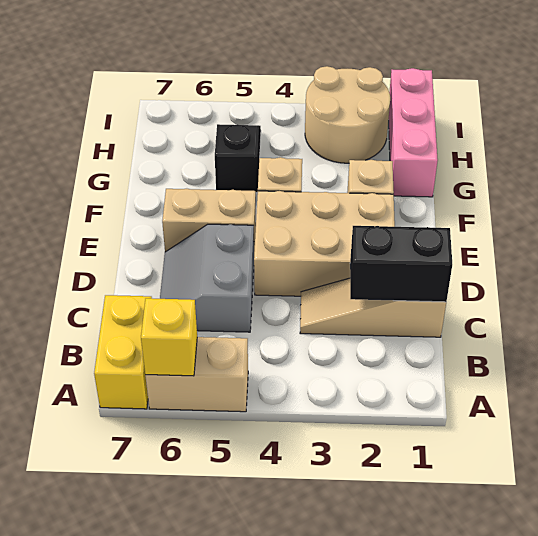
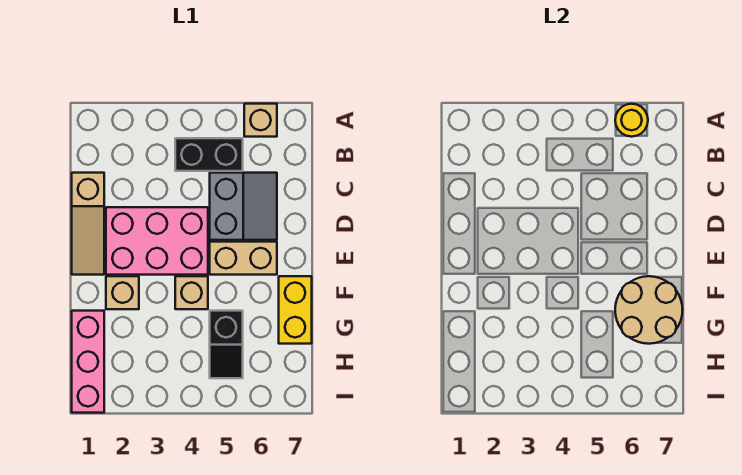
tan brick A5:A6 level 1 -> tan brick A6 level 1
yellow brick A6 level 2 -> yellow round brick A6 level 2
yellow brick A7:B7 level 1 -> yellow brick F7:G7 level 1
tan slope C1:C3 level 1 top 1 -> tan slope C1:E1 level 1 top C
black brick C1:C2 level 2 -> black brick B4:B5 level 1
tan brick D2:E4 level 1 -> pink brick D2:E4 level 1
tan round brick H2:I3 level 1 -> tan round brick F6:G7 level 2

